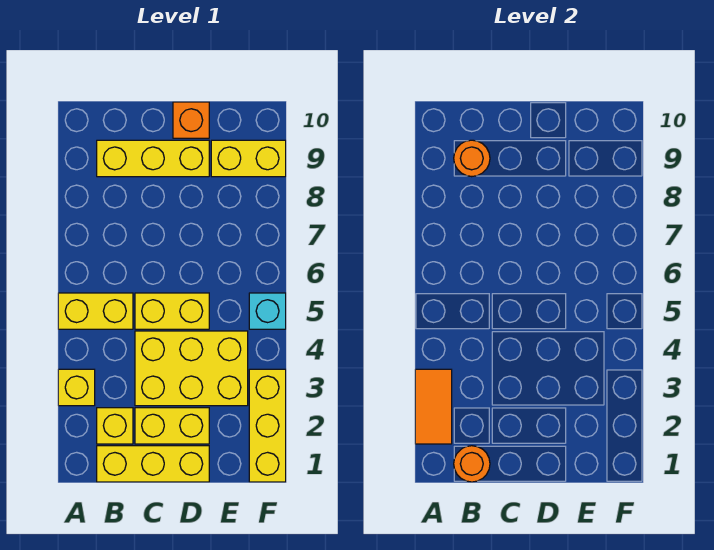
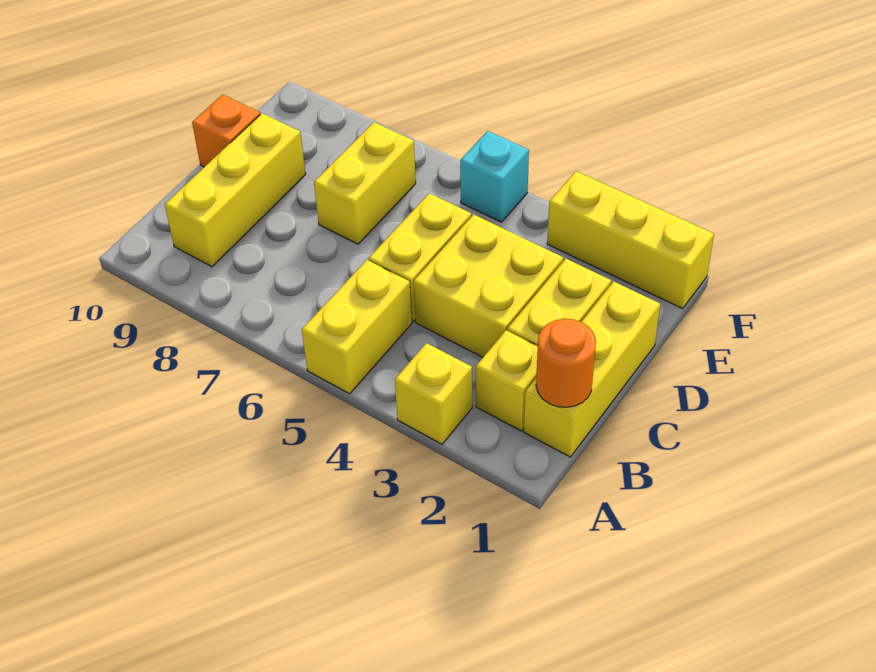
orange tile A2:A3 level 2 -> none
orange round brick B9 level 2 -> none
yellow brick C3:E4 level 1 -> yellow brick C3:D4 level 1
yellow brick E9:F9 level 1 -> yellow brick D7:E7 level 1

